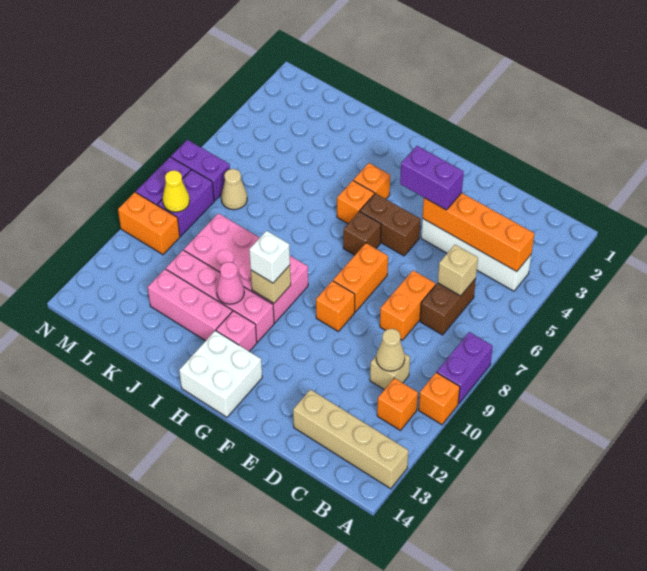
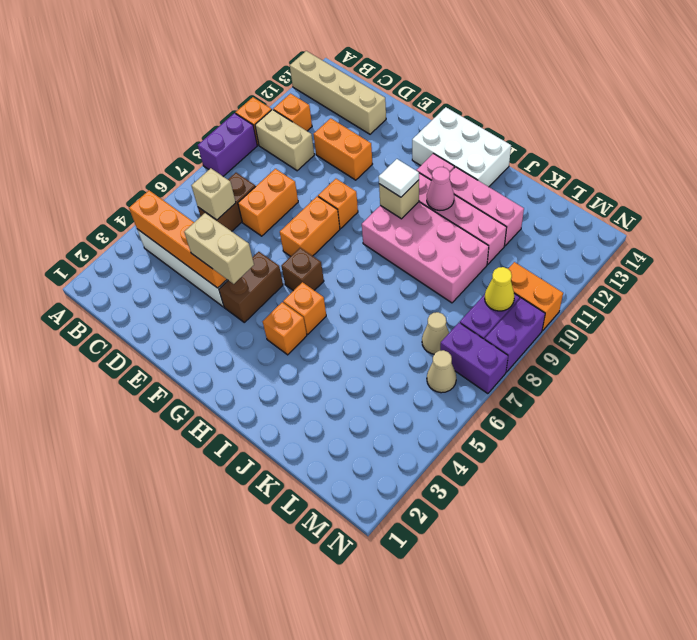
tan brick C10 level 1 -> tan brick B10:C10 level 1
tan cone C10 level 2 -> tan cone M6 level 1
none -> orange brick D11:E11 level 1
purple brick E4:F4 level 3 -> tan brick E4:F4 level 3
brown brick F5:G5 level 1 -> brown brick F4:F5 level 1
white brick G13:H14 level 1 -> white brick G13:I14 level 1
white brick H10 level 3 -> white tile H10 level 3

